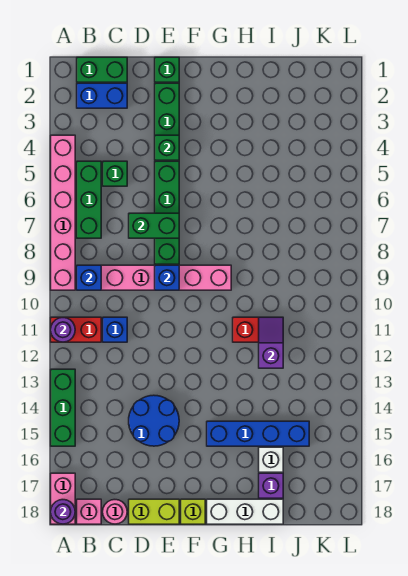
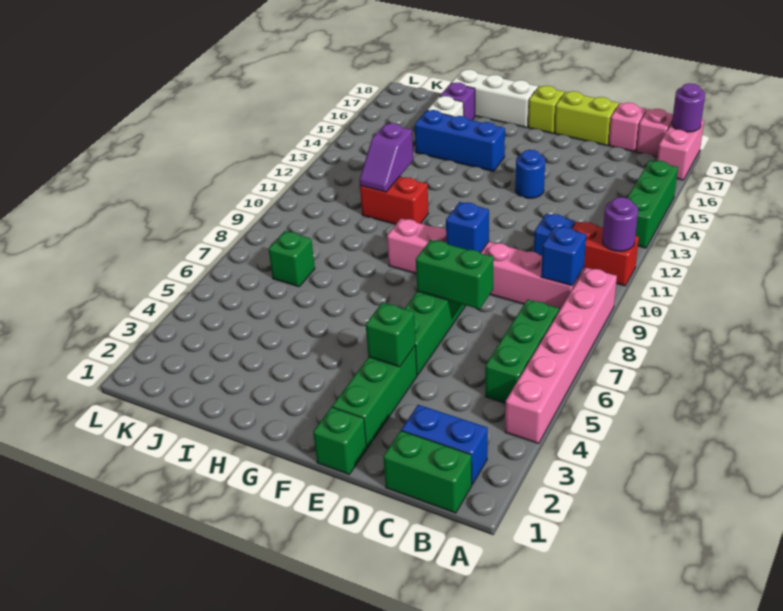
green brick C5 level 1 -> green brick J7 level 1
pink round brick C18 level 1 -> pink brick C18 level 1
blue round brick D14:E15 level 1 -> blue round brick E14 level 1
blue brick G15:J15 level 1 -> blue brick G15:I15 level 1

